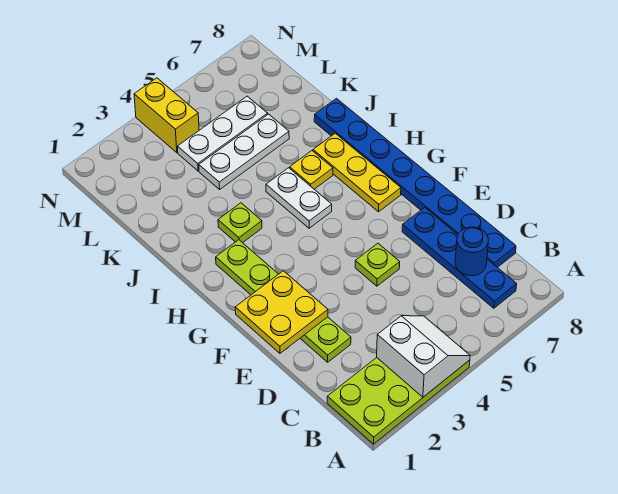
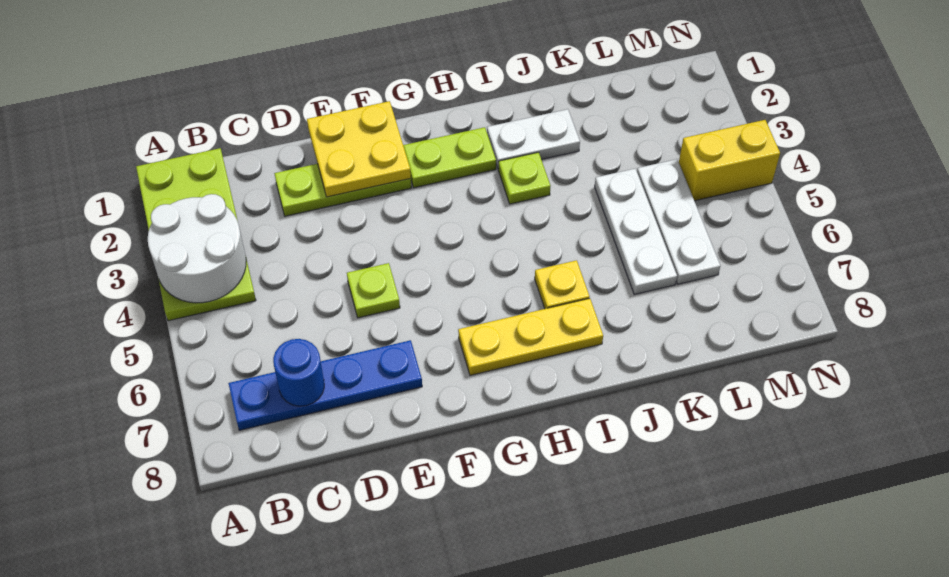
white slope A3:B4 level 2 top 3 -> white round brick A3:B4 level 2
blue plate C8:J8 level 1 -> none
white plate H5:I5 level 1 -> white plate I2:J2 level 1

